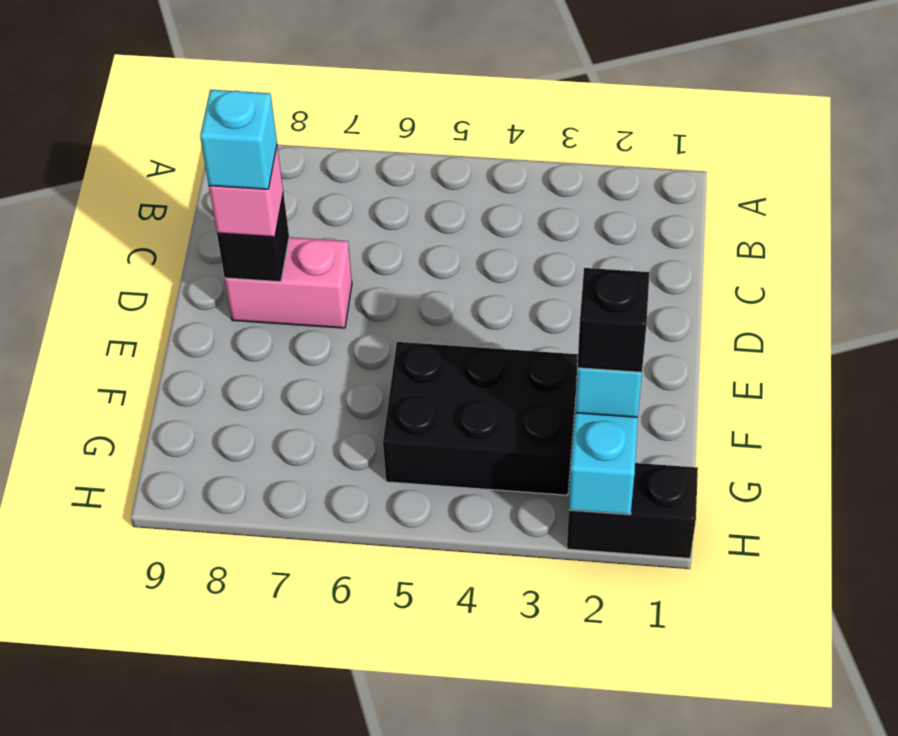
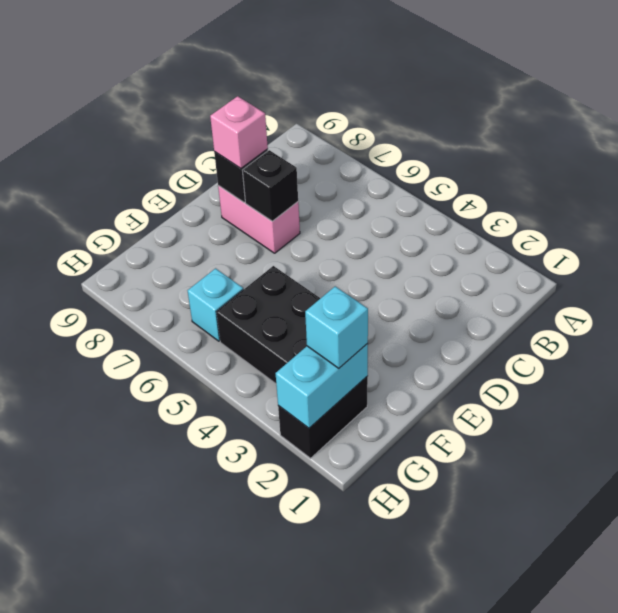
cyan brick D8 level 4 -> cyan brick G6 level 1
black brick G2 level 4 -> black brick D7 level 2
black brick H1:H2 level 1 -> black brick G2:H2 level 1

